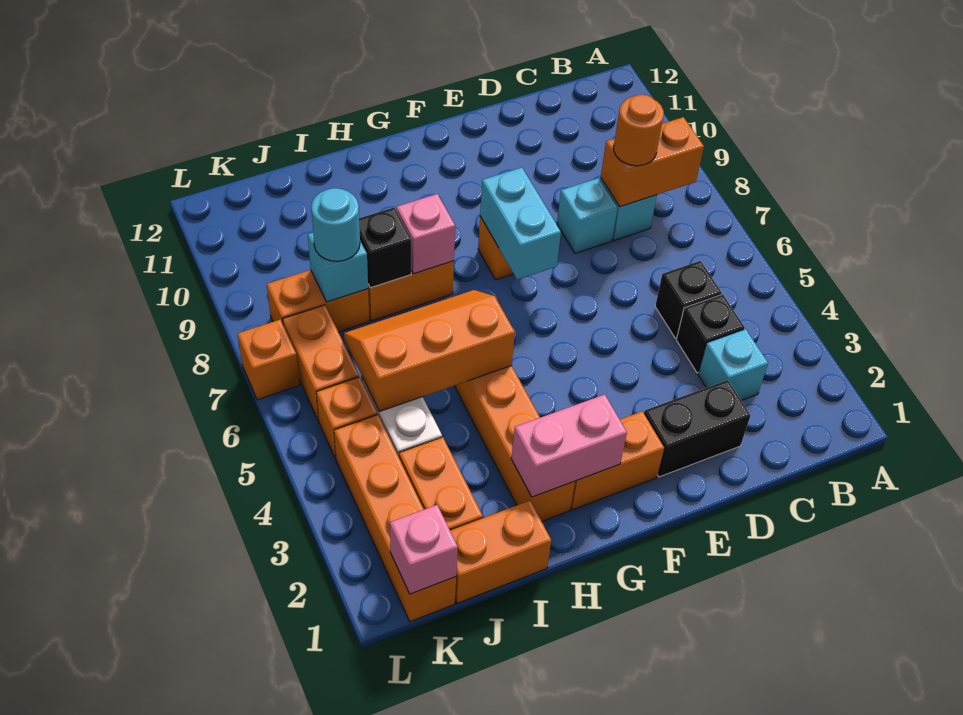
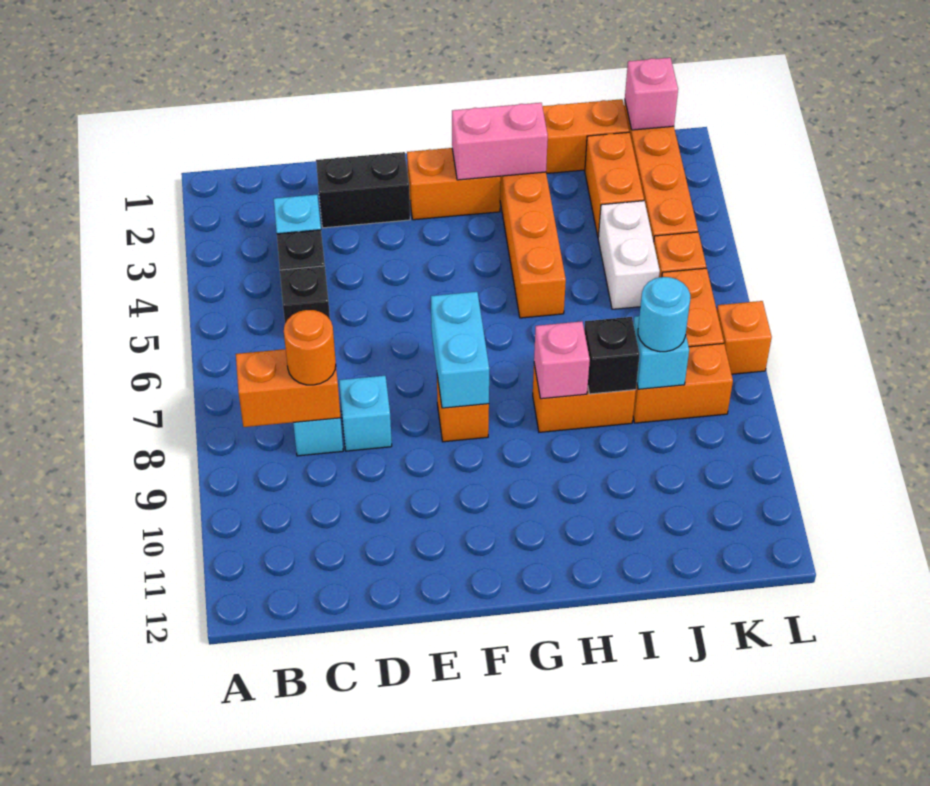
orange slope H5:J6 level 2 top 5 -> none

